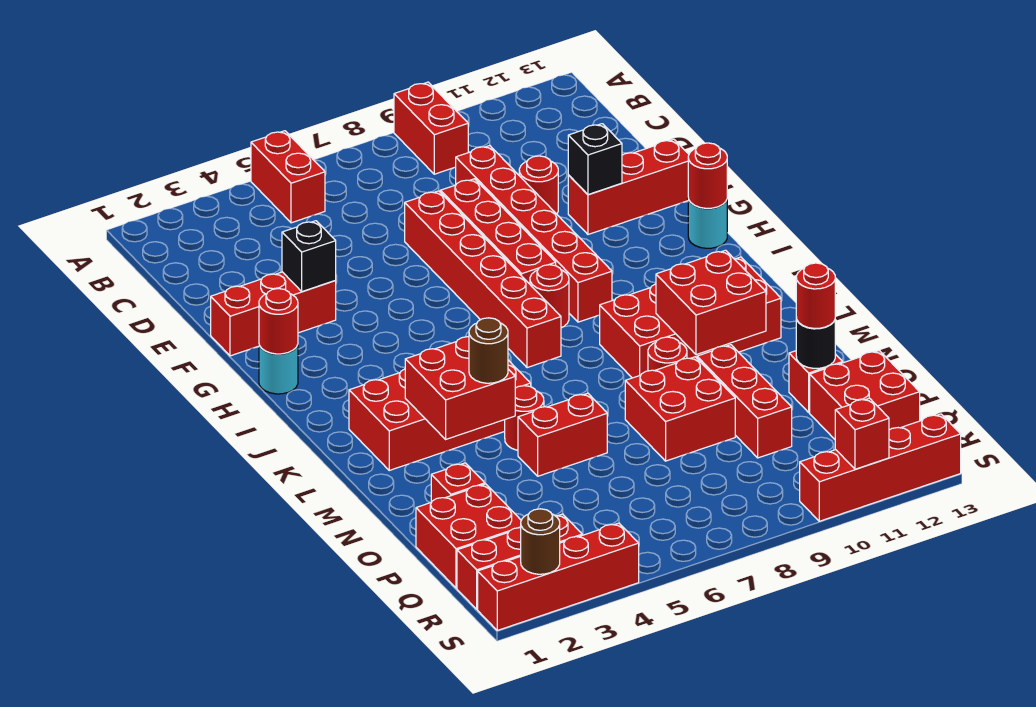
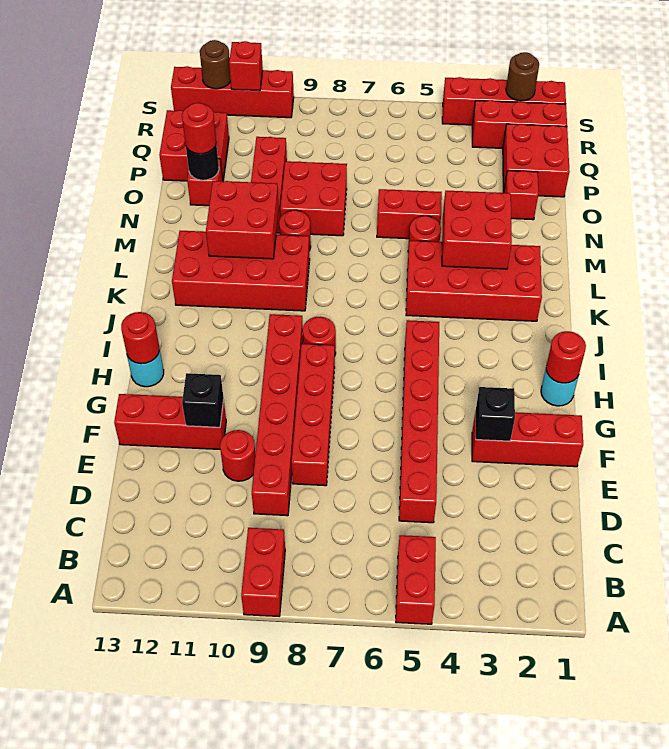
red brick E7:J7 level 1 -> red brick D5:I5 level 1
brown round brick M4 level 3 -> brown round brick S12 level 2

